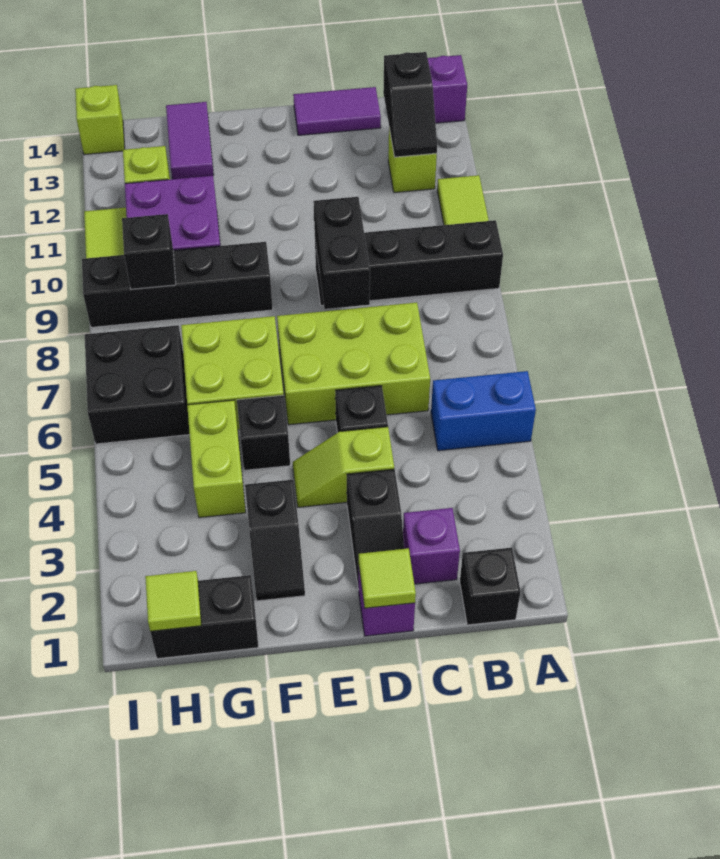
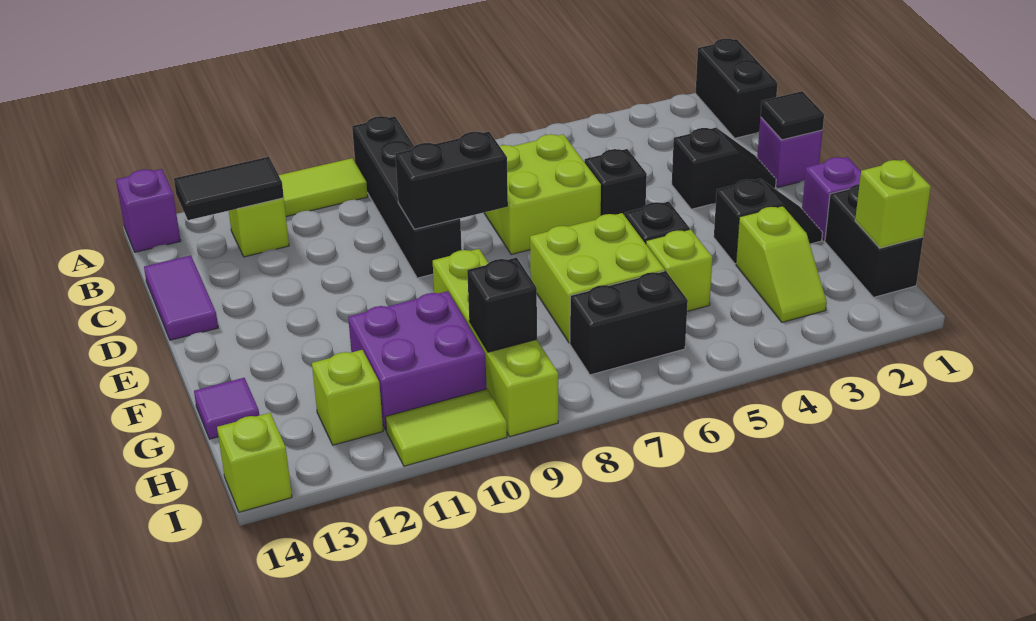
blue brick A5:B5 level 1 -> none
black brick B1 level 1 -> black brick A1:B1 level 1
black slope B12:B13 level 2 top 13 -> black tile B12:B13 level 2
purple brick C2 level 1 -> purple brick F1 level 1
lime brick C6:E7 level 1 -> lime brick C6:D7 level 1
lime tile D1 level 2 -> black tile D1 level 2
lime slope D4:E4 level 1 top D -> lime slope G3:H3 level 1 top G
black brick F9:I9 level 1 -> lime brick F9:I9 level 1
lime brick G4:G5 level 1 -> lime brick G5 level 1
purple tile G13:G14 level 1 -> purple tile G14 level 1
lime tile H1 level 2 -> lime brick H1 level 2
black brick H6:I7 level 1 -> black brick H6:H7 level 1

